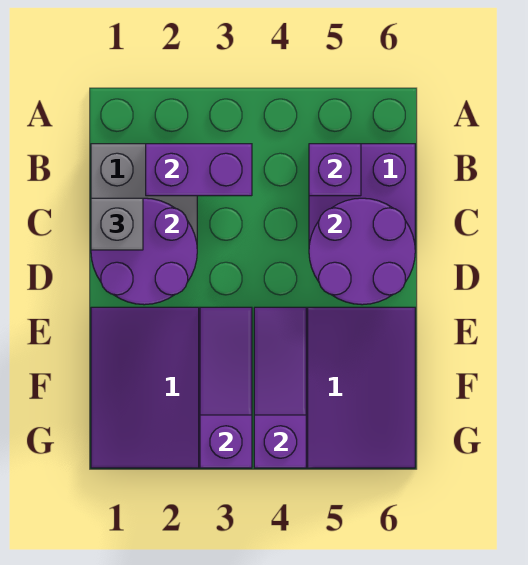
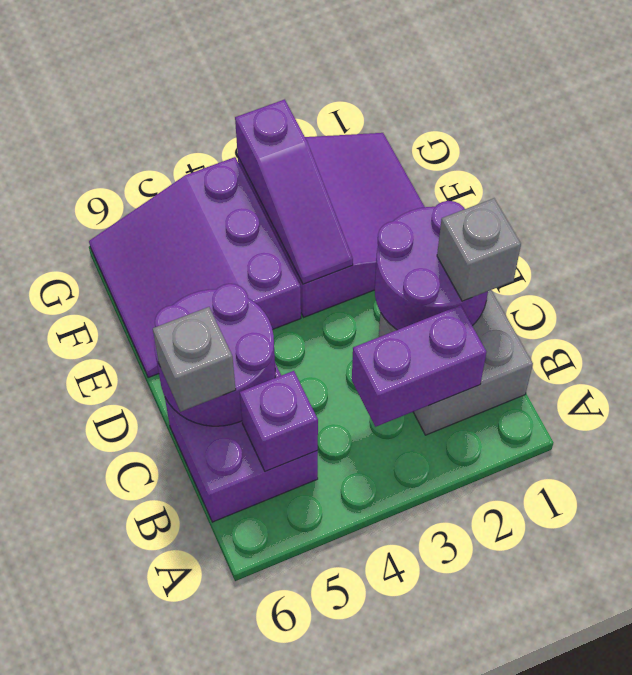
none -> grey brick C6 level 3
purple slope E4:G4 level 2 top G -> none

